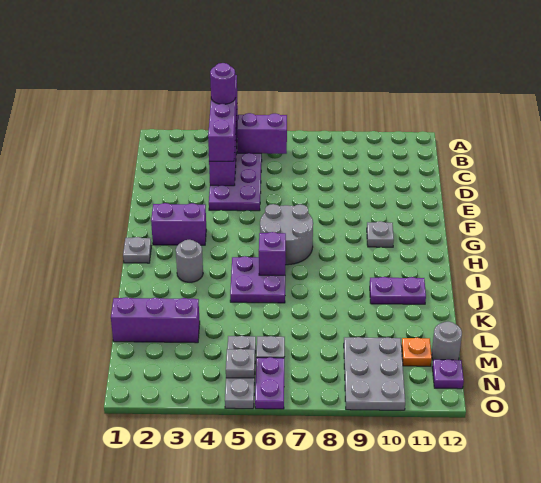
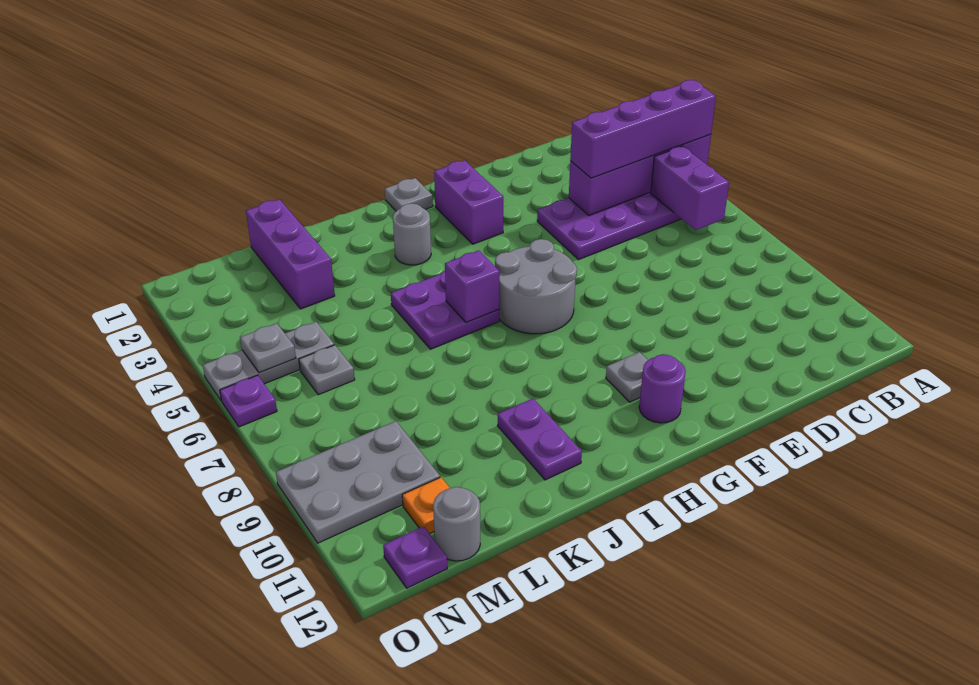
purple round brick B4 level 4 -> purple round brick G11 level 1
purple plate N6:O6 level 1 -> purple plate O6 level 1

